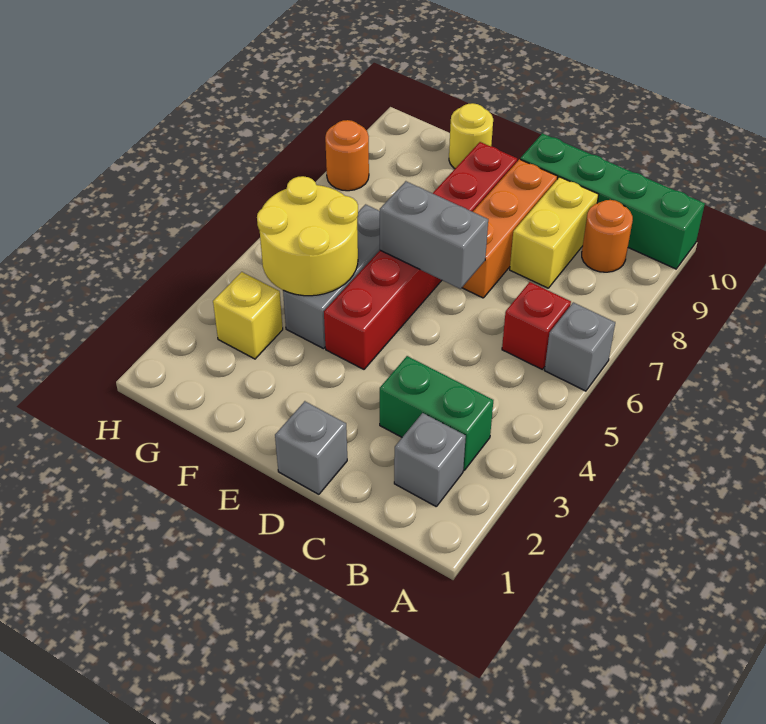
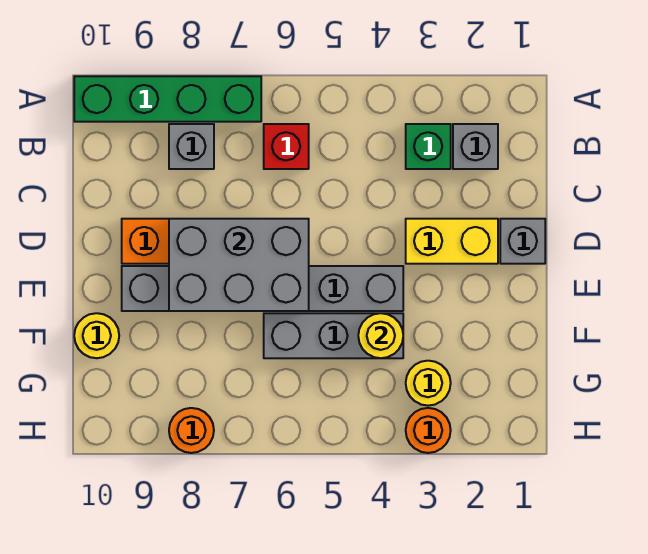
grey brick A6 level 1 -> grey brick B8 level 1
green brick A10:D10 level 1 -> green brick A7:A10 level 1
green brick B3:C3 level 1 -> green brick B3 level 1
orange round brick B9 level 1 -> orange round brick H3 level 1
yellow brick C8:C9 level 1 -> yellow brick D2:D3 level 1
grey brick D6:E6 level 2 -> grey brick D6:E8 level 2
red brick E4:E9 level 1 -> grey brick E4:E9 level 1
yellow round brick F4:G5 level 2 -> yellow round brick F4 level 2
yellow brick G3 level 1 -> yellow round brick G3 level 1

